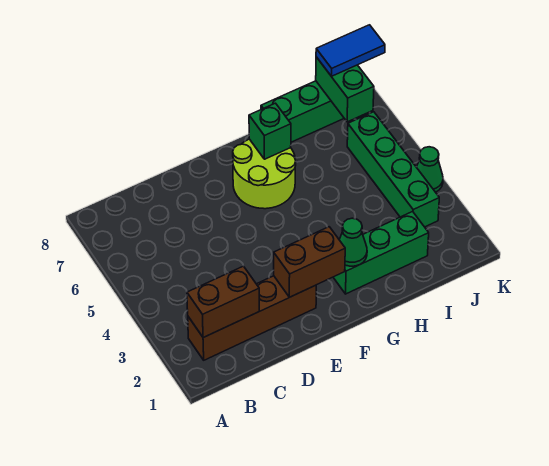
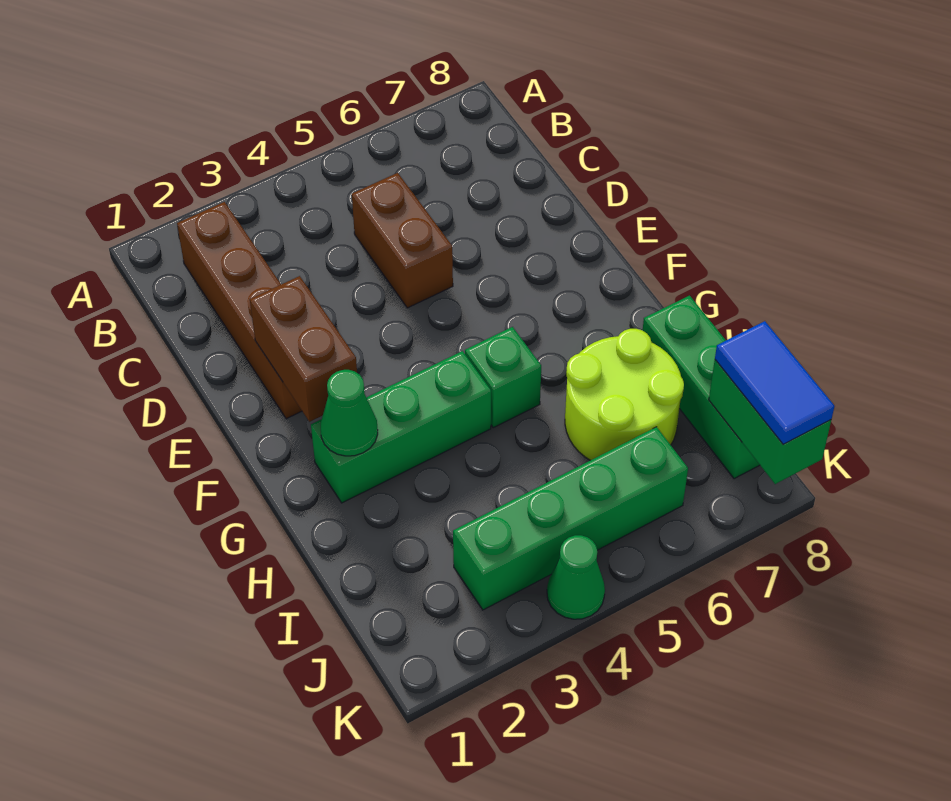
brown brick B2:C2 level 2 -> brown brick C5:D5 level 1
lime round brick F6:G7 level 1 -> lime round brick H6:I7 level 1
green brick G2:I2 level 1 -> green brick G2:G4 level 1
green brick G7 level 2 -> green brick G5 level 1
green brick J7:J8 level 2 -> green brick J8:K8 level 2

